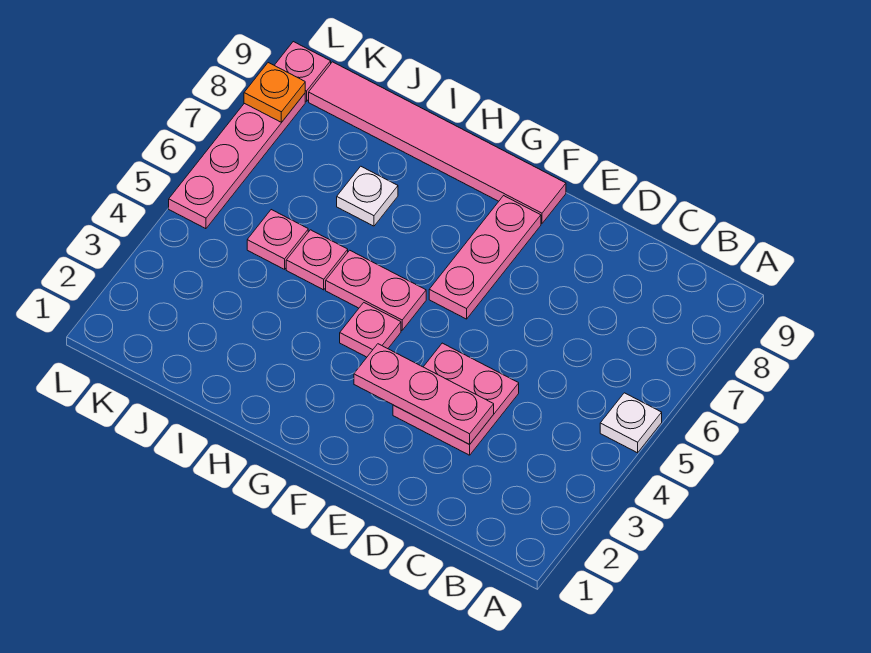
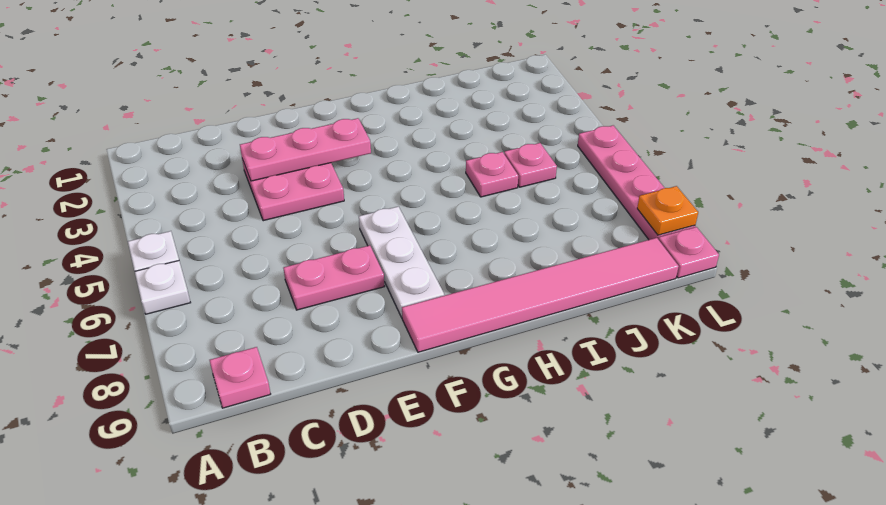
pink plate F6:F8 level 1 -> white plate F6:F8 level 1
pink plate G4 level 1 -> pink plate B9 level 1
pink plate G5:H5 level 1 -> pink plate D7:E7 level 1
white plate I7 level 1 -> white plate A6 level 1

